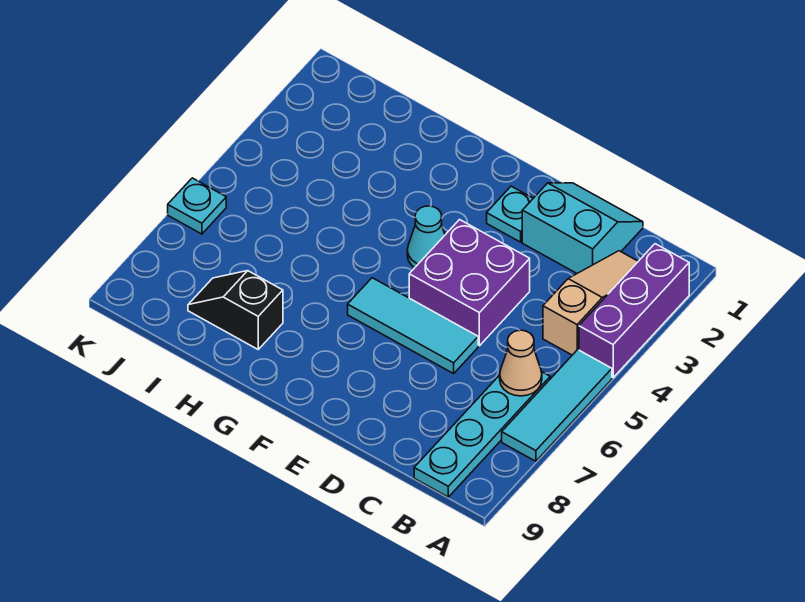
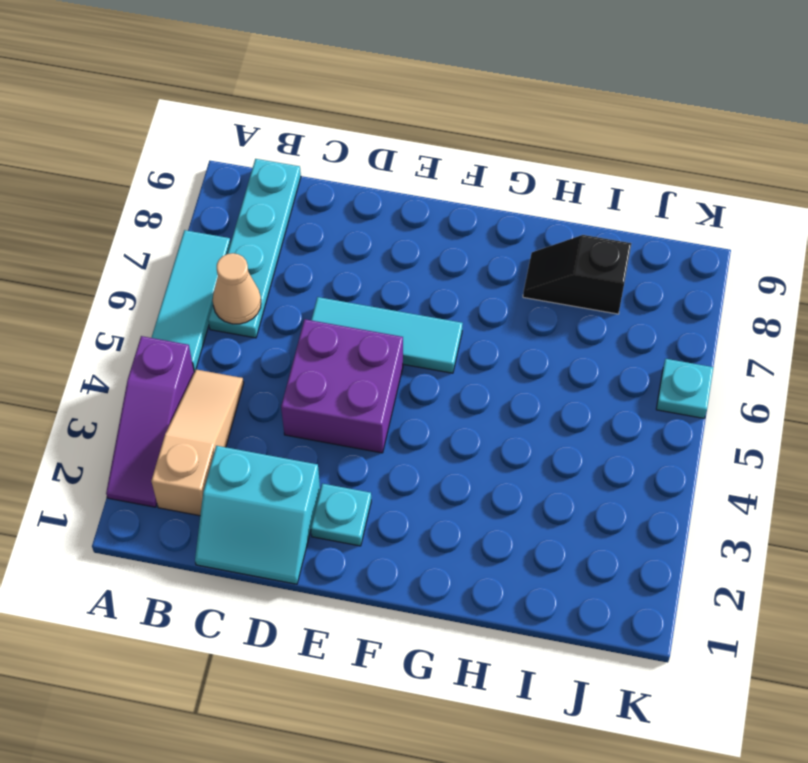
purple brick A2:A4 level 1 -> purple slope A2:A4 level 1 top 4
tan slope B2:B4 level 1 top 4 -> tan slope B2:B4 level 1 top 2
cyan cone F4 level 1 -> none
black slope H8:I8 level 1 top H -> black slope H8:I8 level 1 top I

